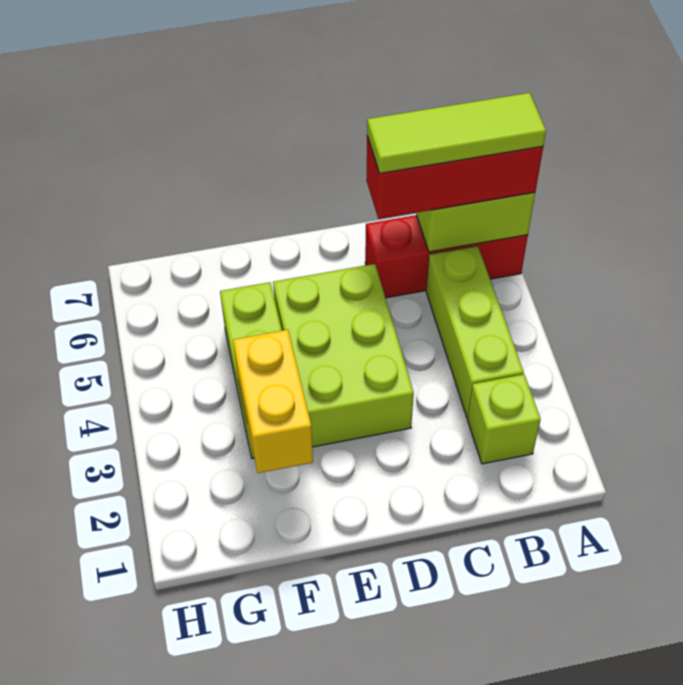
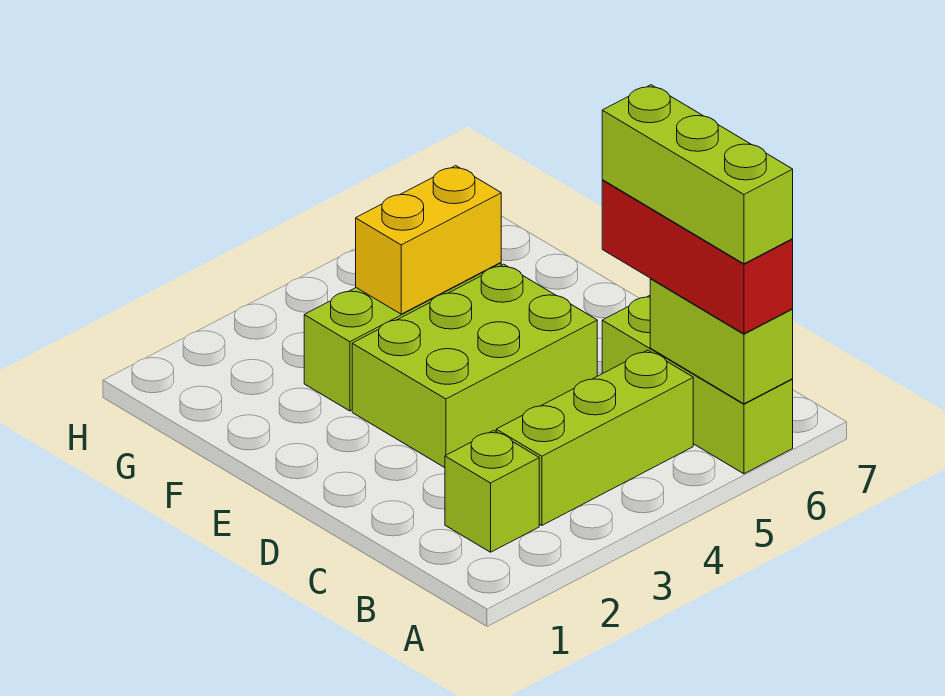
red brick A6:C6 level 1 -> lime brick A6:C6 level 1
lime tile A6:C6 level 4 -> lime brick A6:C6 level 4
yellow brick F2:F3 level 2 -> yellow brick F4:F5 level 2

